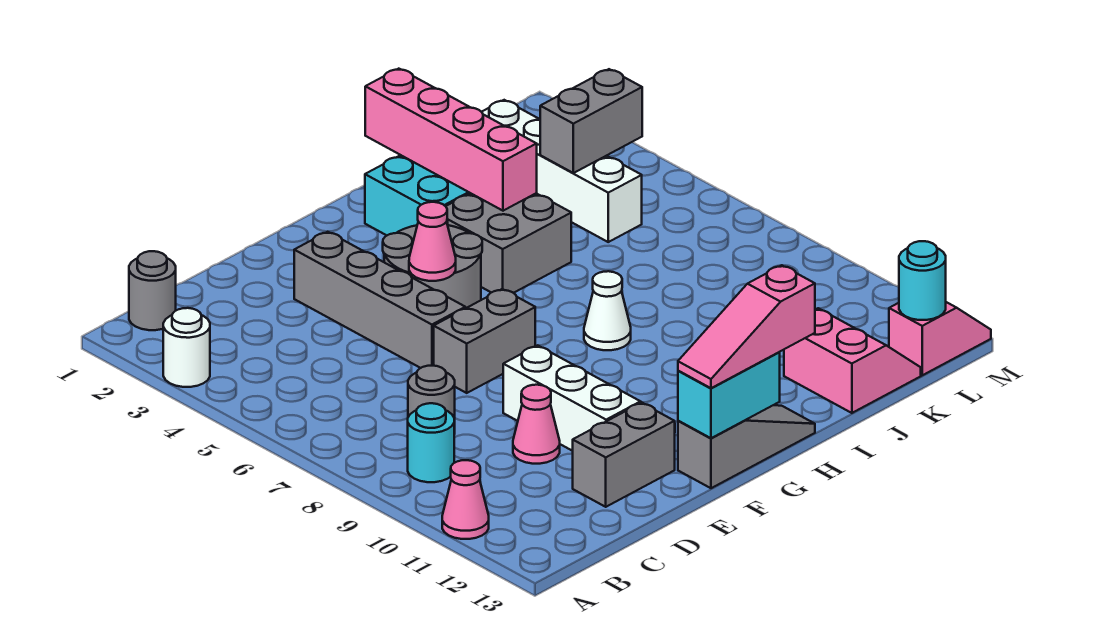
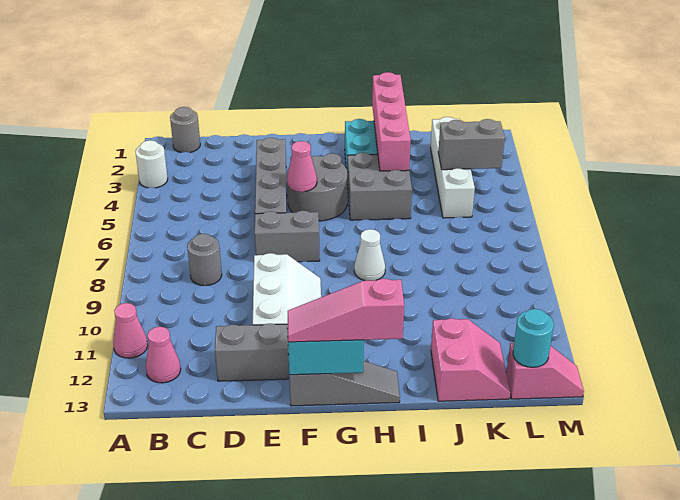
cyan round brick B9 level 1 -> none
pink cone D10 level 1 -> pink cone B12 level 1

